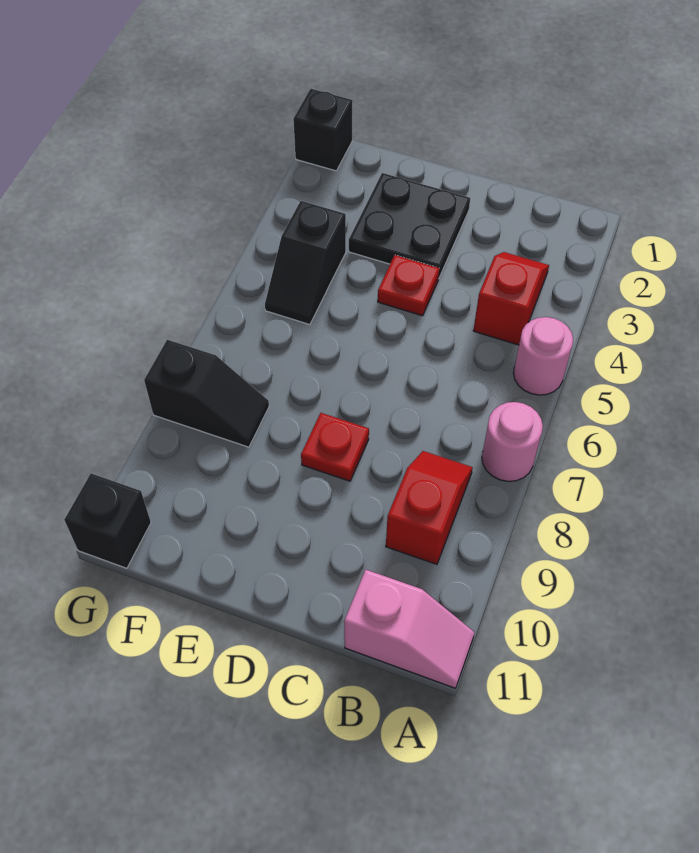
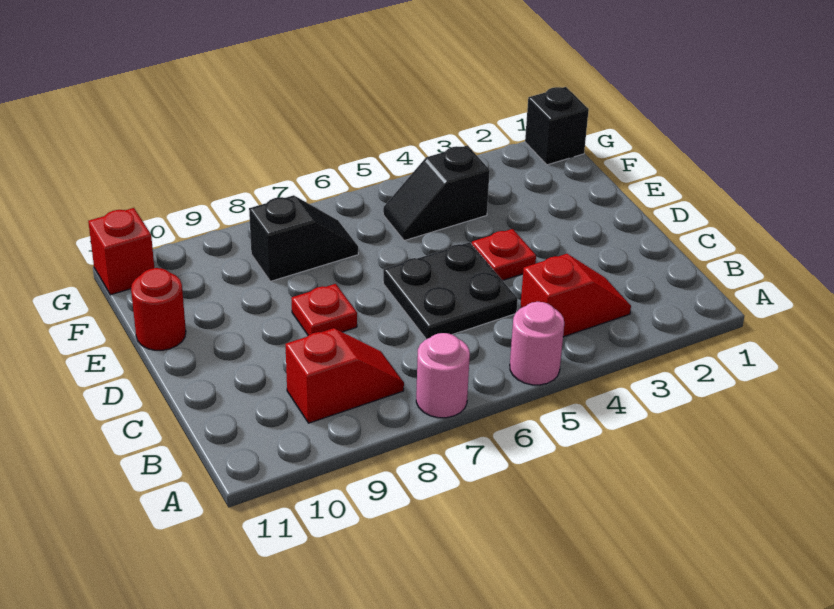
pink slope A11:B11 level 1 top B -> none
black plate D2:E3 level 1 -> black plate C5:D6 level 1
none -> red round brick E11 level 1
black slope F8:G8 level 1 top G -> black slope F7:F8 level 1 top 8
black brick G11 level 1 -> red brick G11 level 1

